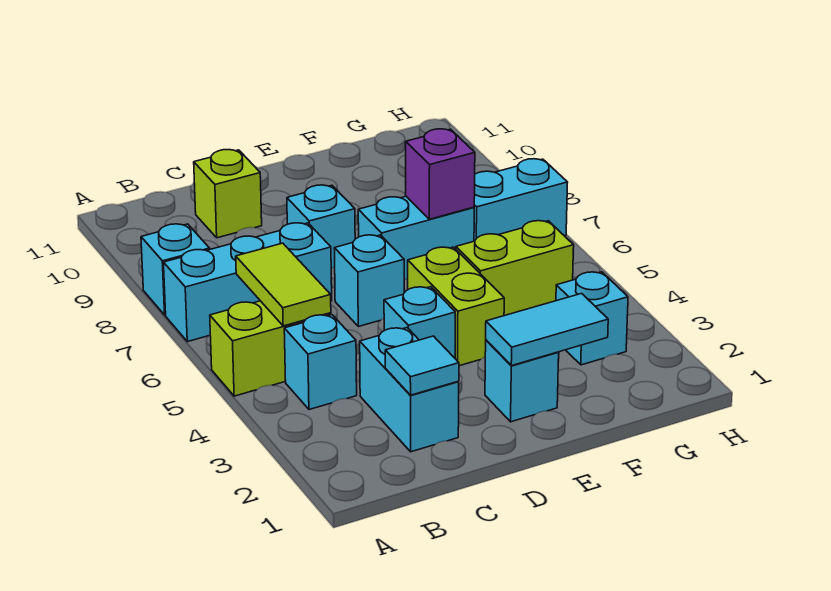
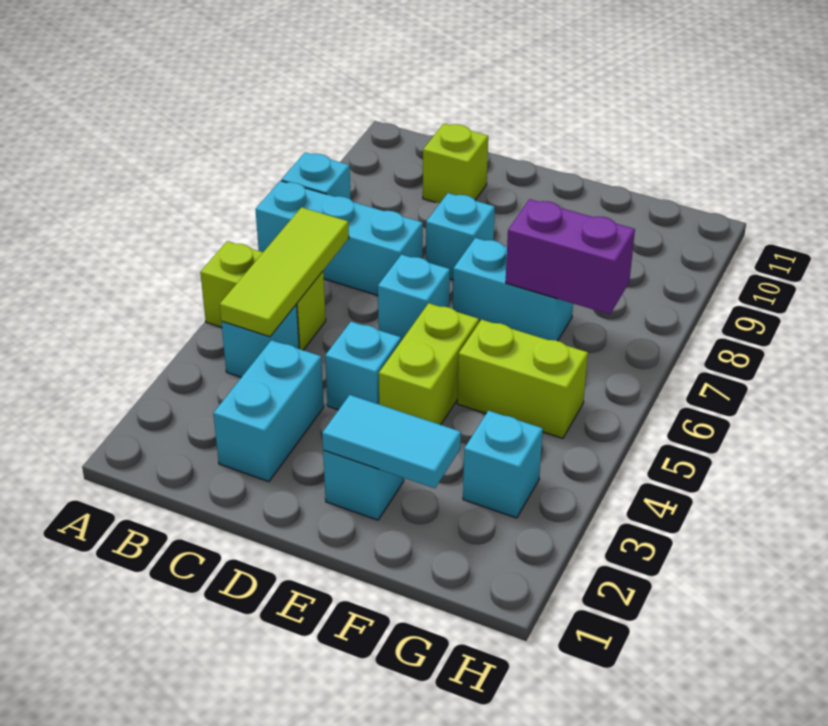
lime tile B5:B6 level 2 -> lime tile B4:B6 level 2
cyan tile C2 level 2 -> none
purple brick F7 level 2 -> purple brick F7:G7 level 2
cyan brick G7:H7 level 1 -> none

